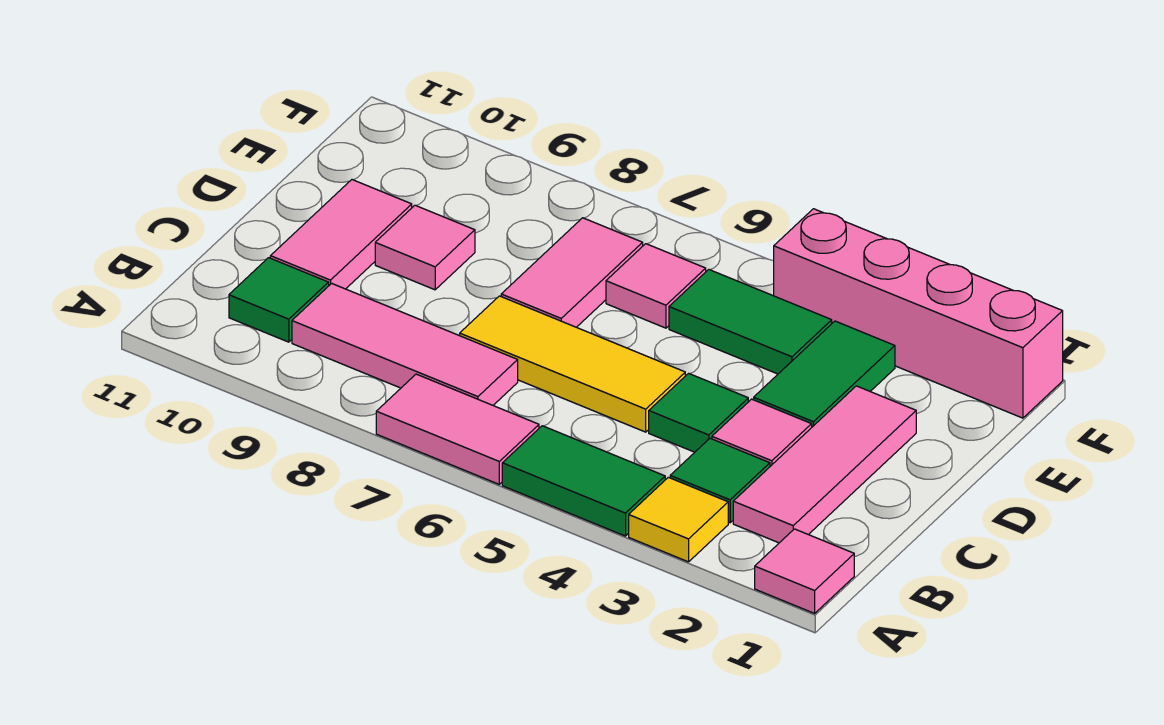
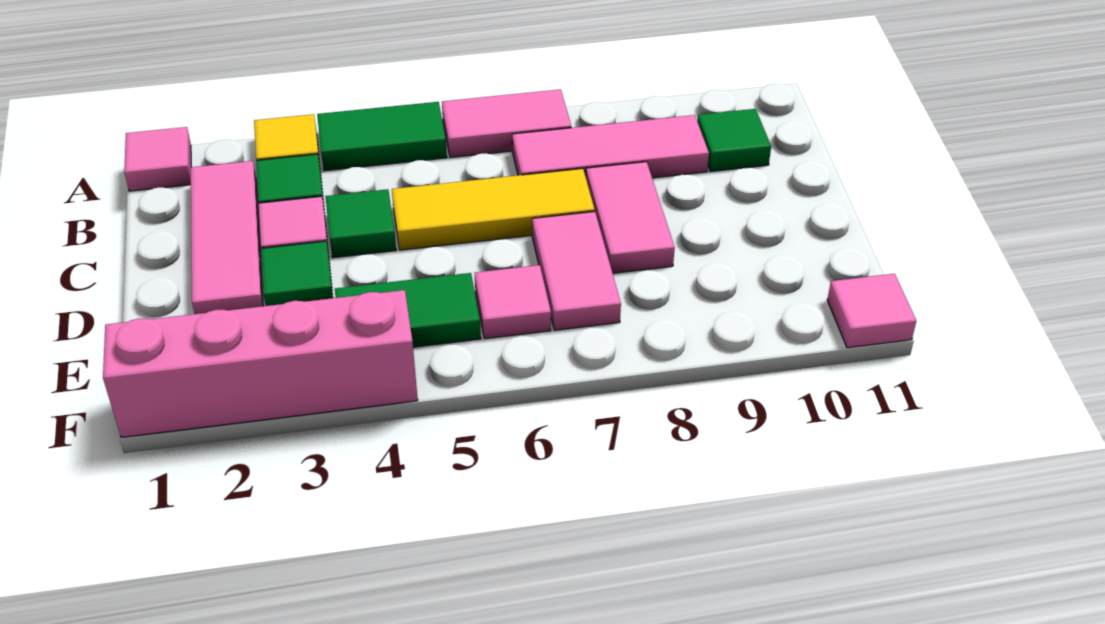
pink tile C10:D10 level 1 -> pink tile C8:D8 level 1
green tile D3:E3 level 1 -> green tile D3 level 1
pink tile D9 level 1 -> pink tile F11 level 1

